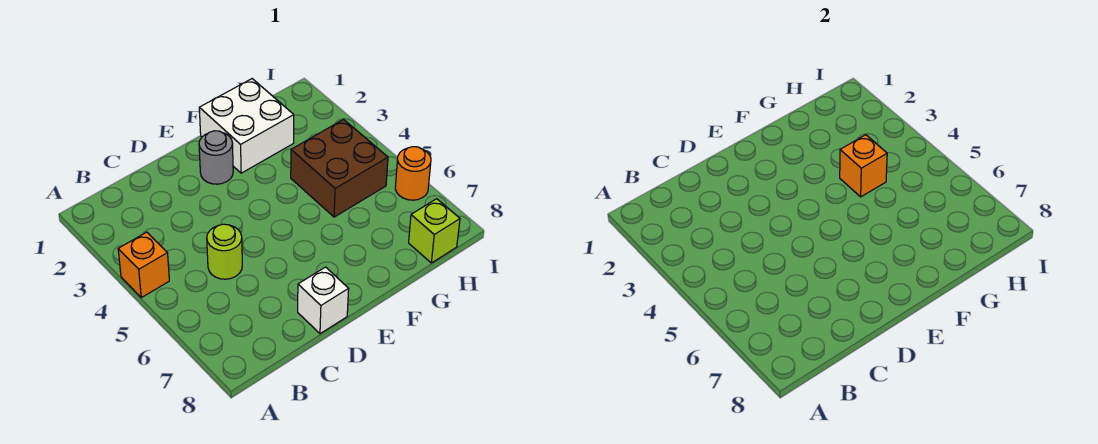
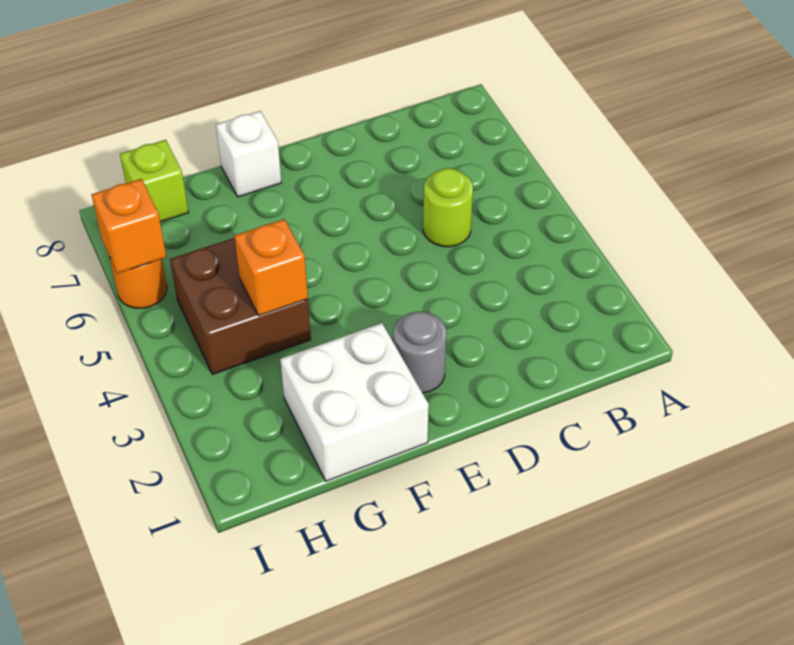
orange brick A4 level 1 -> orange brick I6 level 2
white brick D8 level 1 -> white brick F8 level 1

